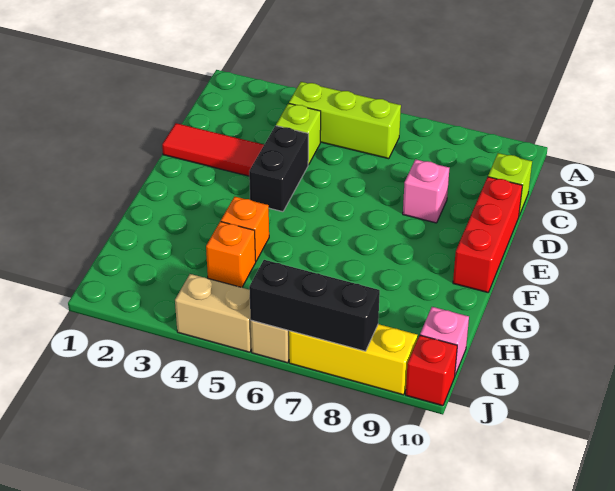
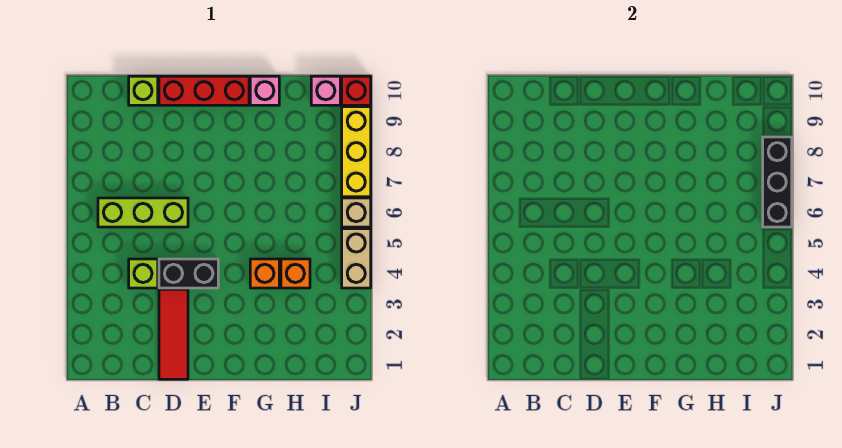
lime brick B4:B6 level 1 -> lime brick B6:D6 level 1
pink brick D8 level 1 -> pink brick G10 level 1

